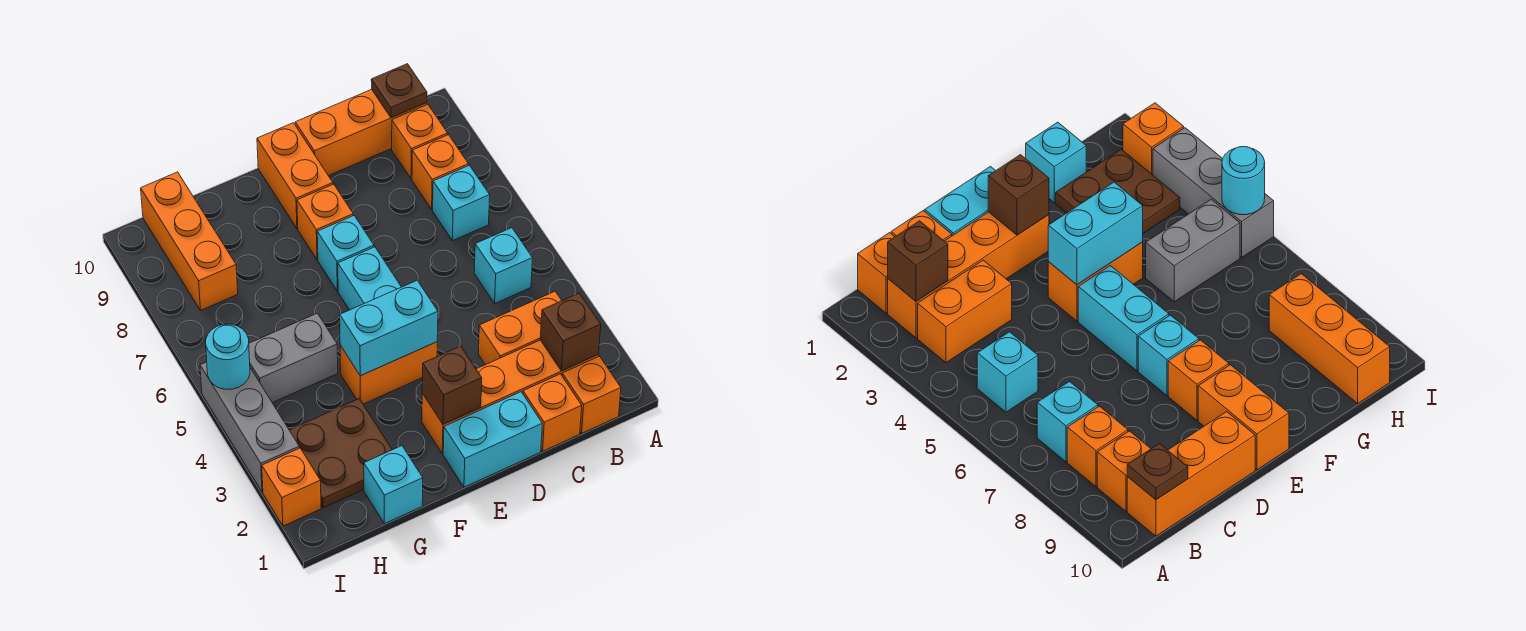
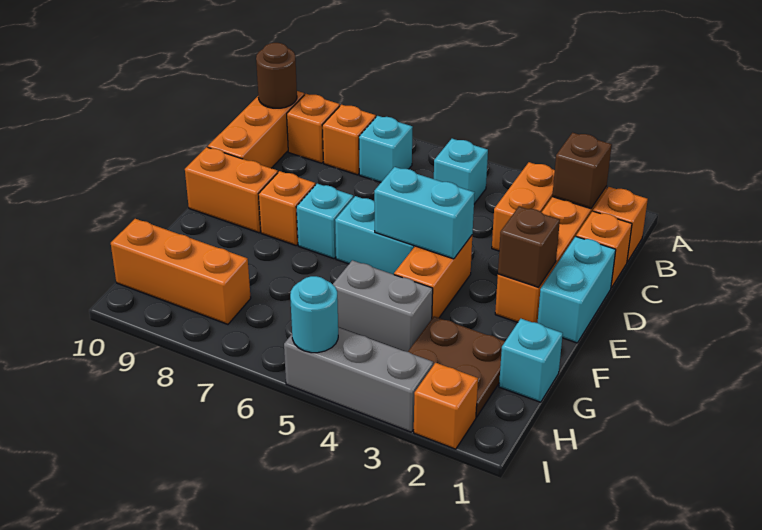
brown plate B10 level 2 -> brown round brick B10 level 2
cyan brick E4:F4 level 2 -> cyan brick E4:E5 level 2
grey brick G5:H5 level 1 -> grey brick G4:G5 level 1

